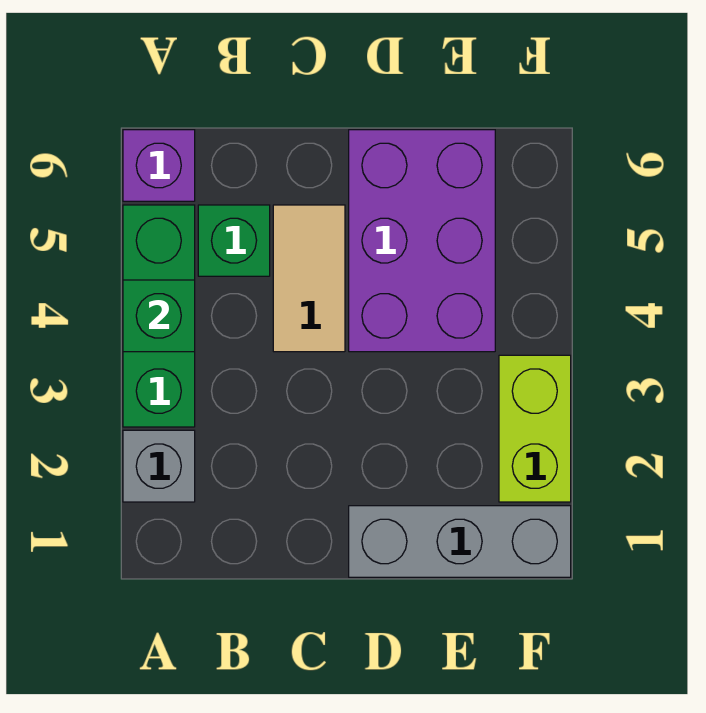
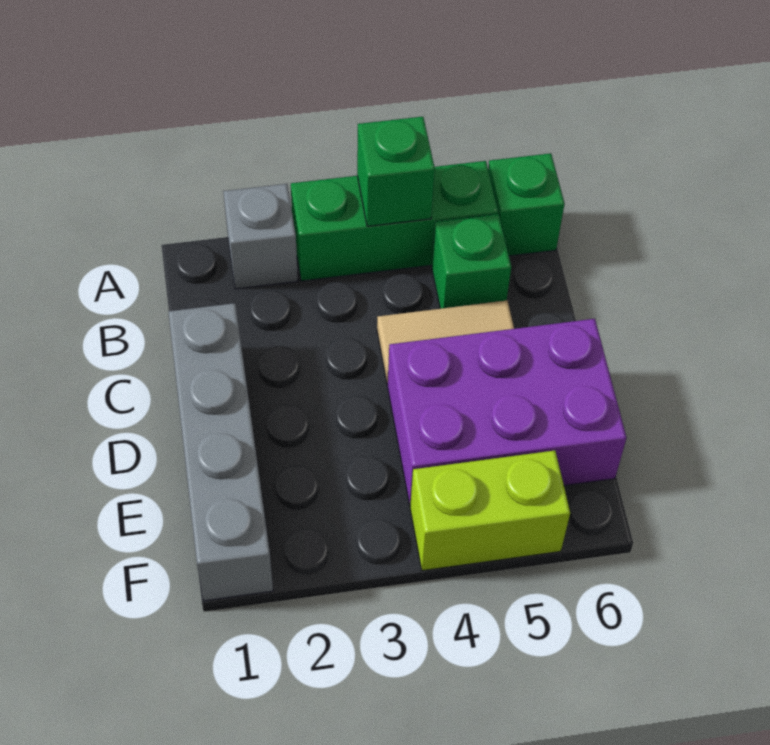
purple brick A6 level 1 -> green brick A6 level 1
grey brick D1:F1 level 1 -> grey brick C1:F1 level 1
lime brick F2:F3 level 1 -> lime brick F4:F5 level 1

